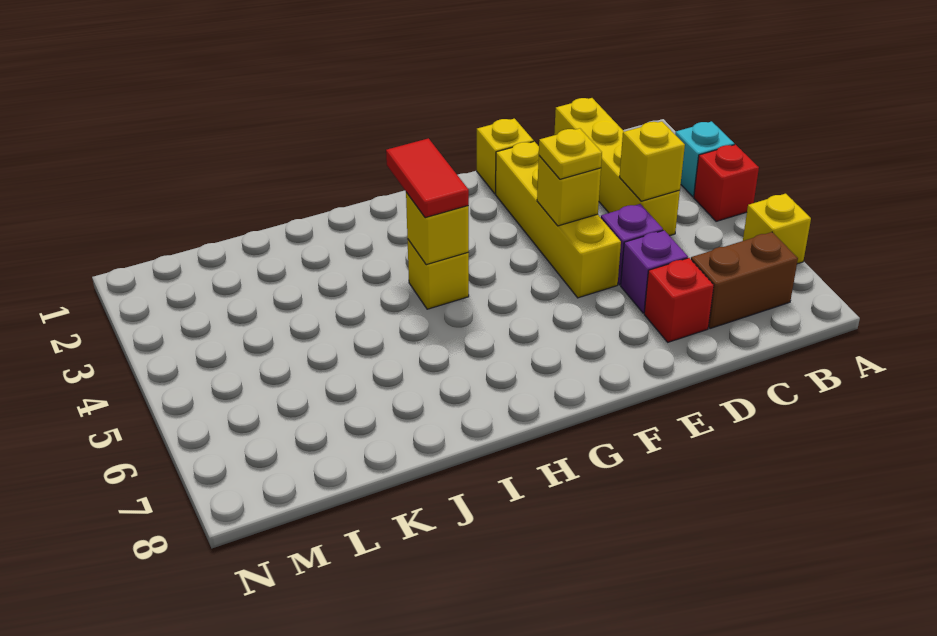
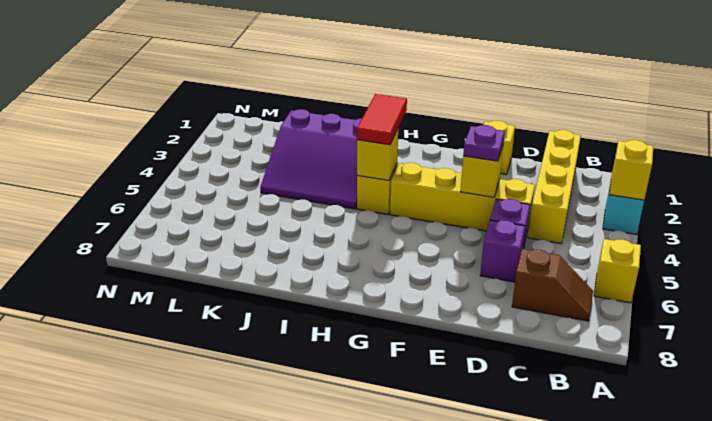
red brick A4 level 1 -> none
brown brick B7:C7 level 1 -> brown slope B7:C7 level 1 top C
yellow brick C4 level 2 -> yellow brick A3 level 2
red brick D7 level 1 -> none
yellow brick E2:E5 level 1 -> yellow brick D4:G4 level 1
yellow plate E4 level 3 -> purple plate E4 level 3
none -> purple slope I2:K4 level 1 top 2

